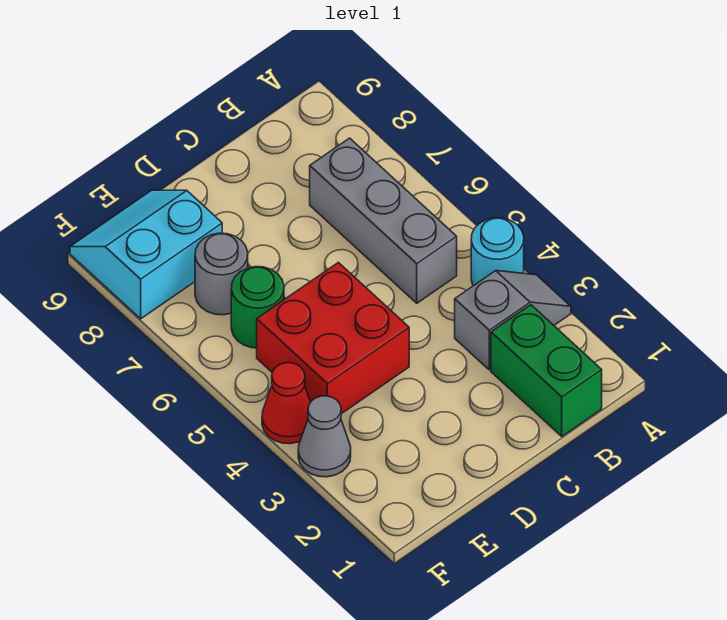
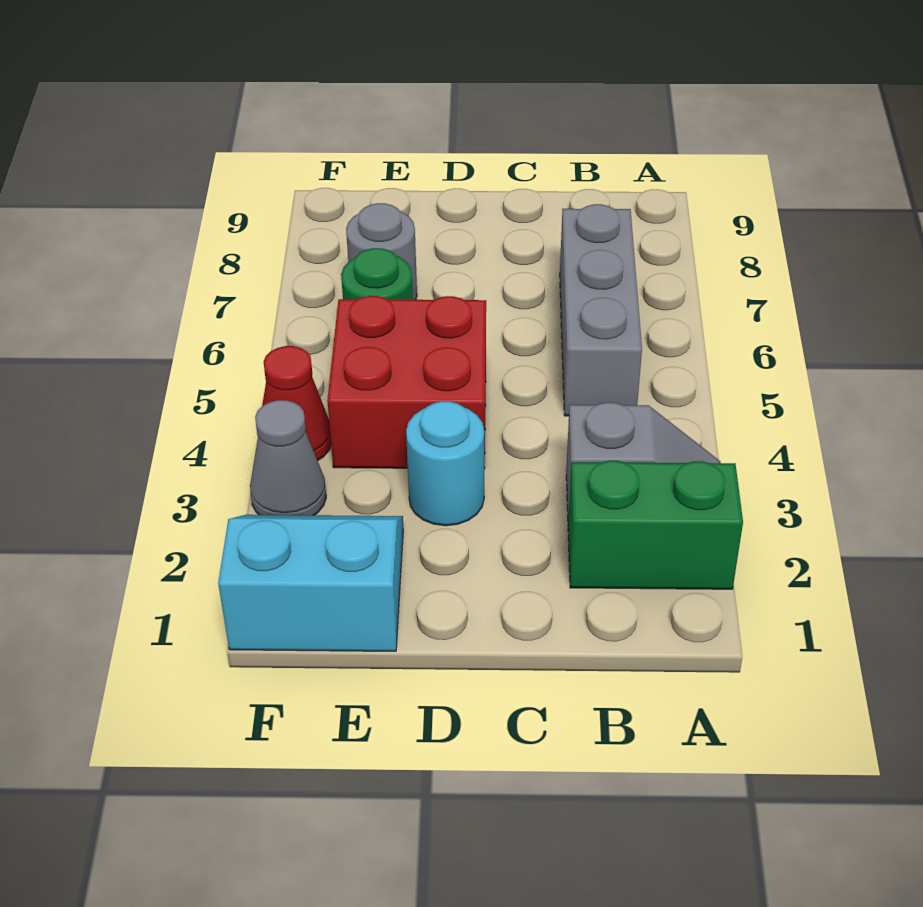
cyan round brick A4 level 1 -> cyan round brick D3 level 1
green brick B1:B2 level 1 -> green brick A2:B2 level 1
cyan slope E8:F9 level 1 top 8 -> cyan slope E1:F2 level 1 top 1

